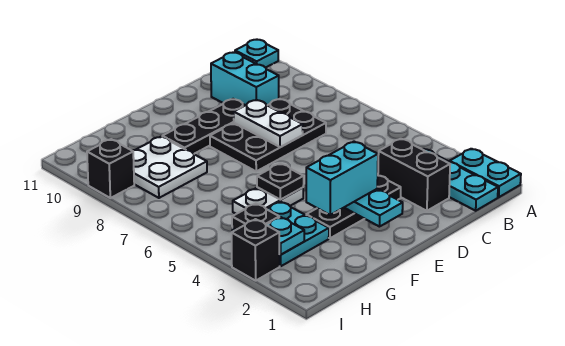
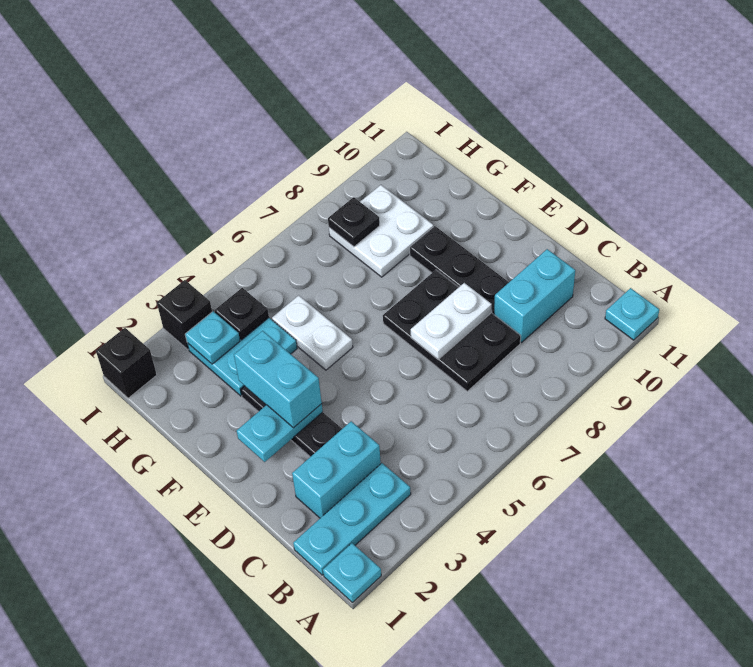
cyan plate A1:A2 level 1 -> cyan plate A1 level 1
black brick C2:C3 level 1 -> cyan brick C2:C3 level 1
black plate F5 level 2 -> black plate H8 level 2
black brick I9 level 1 -> black brick I1 level 1

